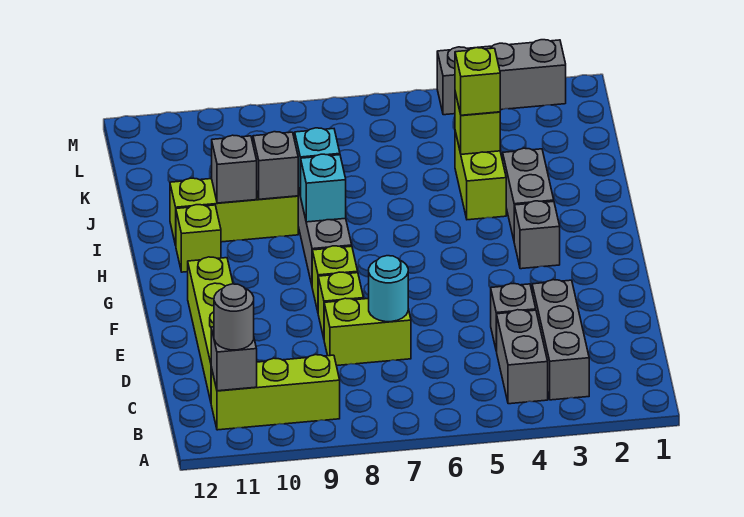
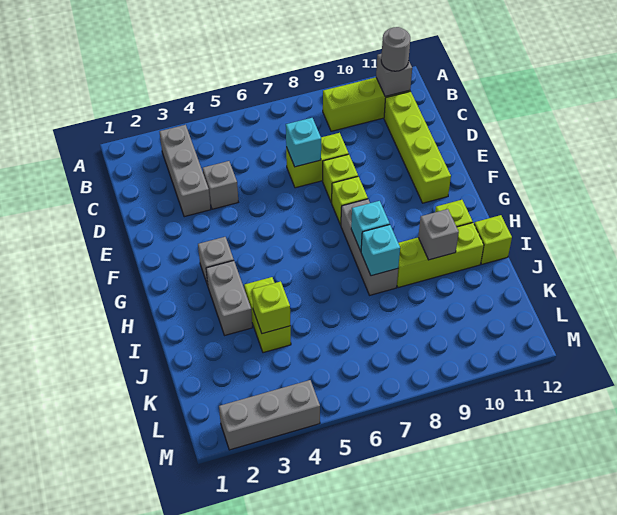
grey brick B4:C4 level 1 -> none
cyan round brick D7 level 2 -> cyan brick D7 level 2
grey brick I9 level 2 -> none
lime brick J4 level 3 -> lime brick I12 level 1

